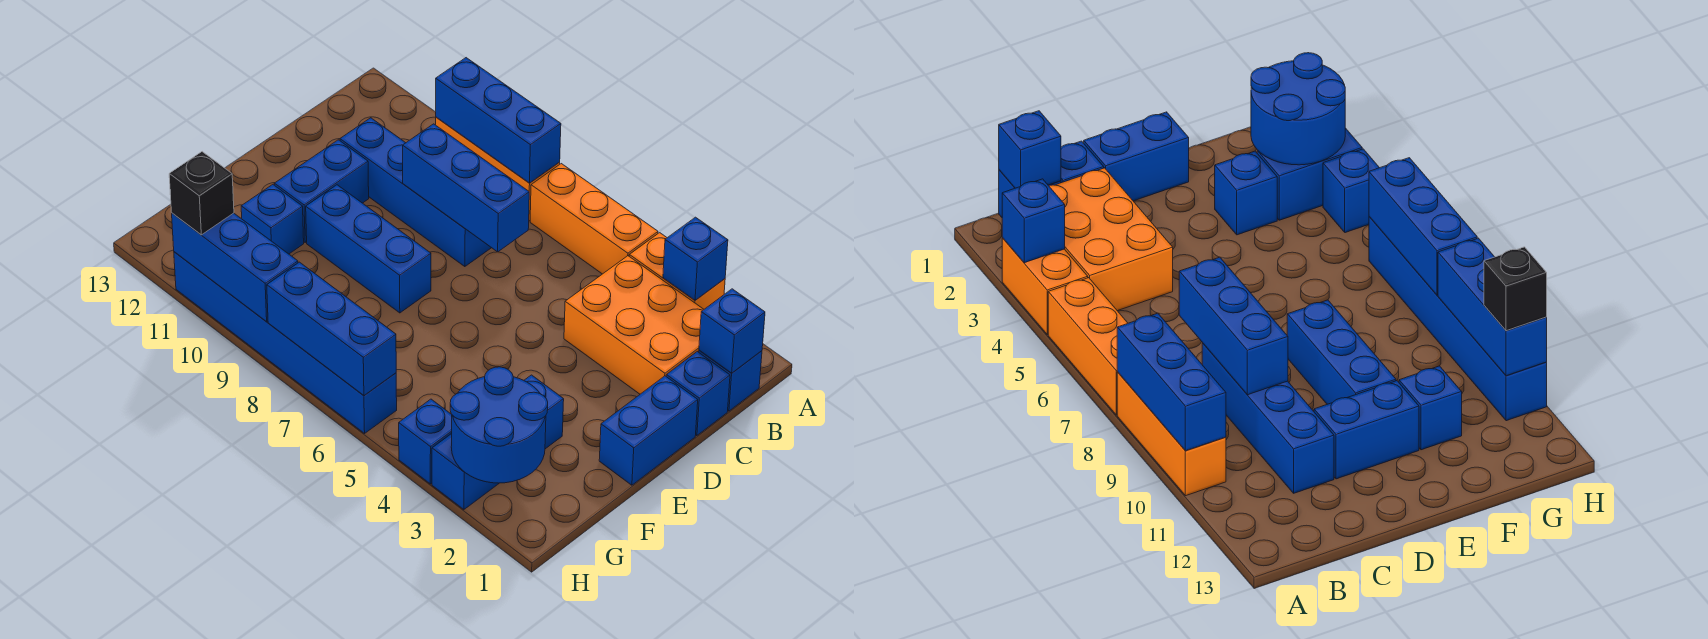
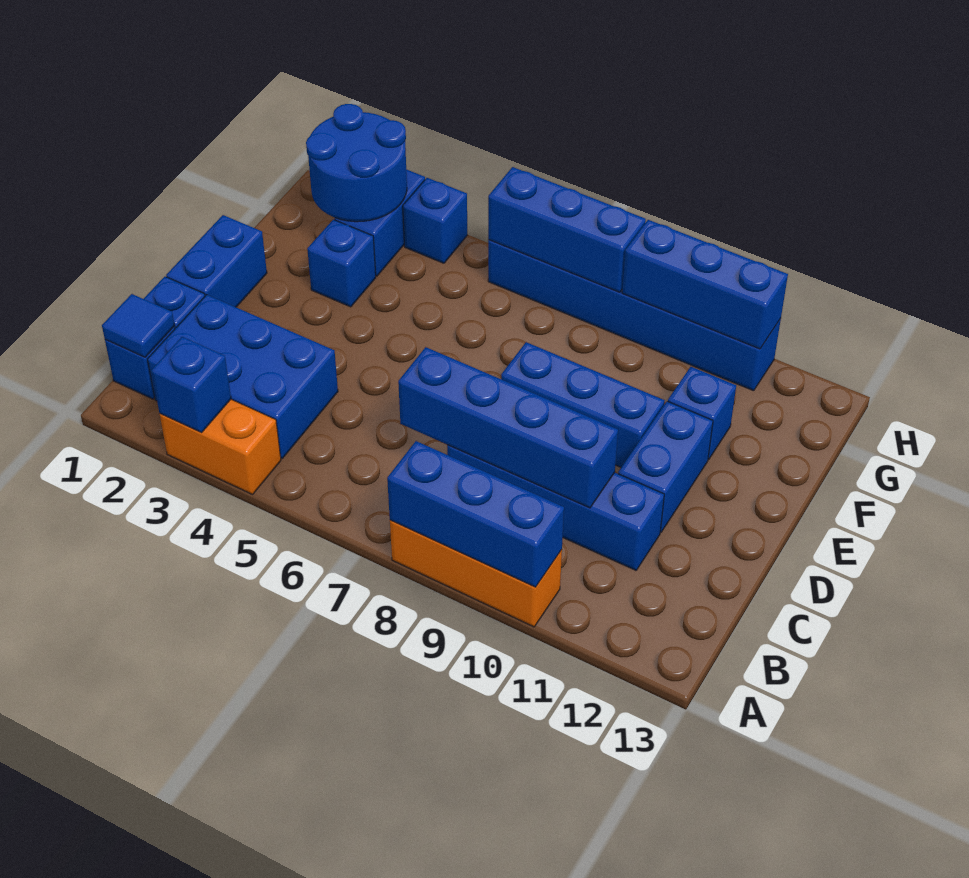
orange brick A5:A7 level 1 -> none
blue brick B1 level 2 -> blue tile B1 level 2
orange brick B2:C4 level 1 -> blue brick B2:C4 level 1
blue brick C7:C9 level 2 -> blue brick C7:C10 level 2
black brick H11 level 3 -> none

